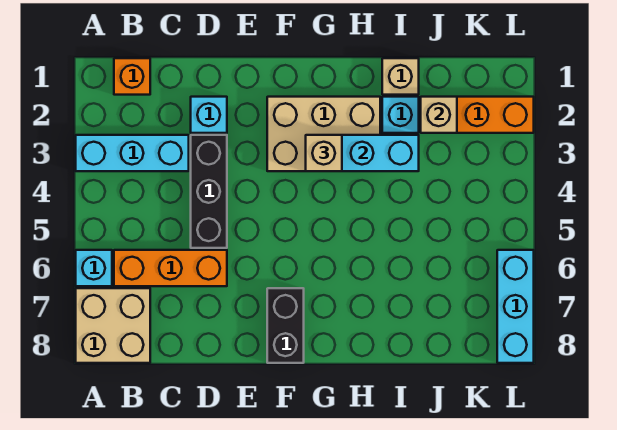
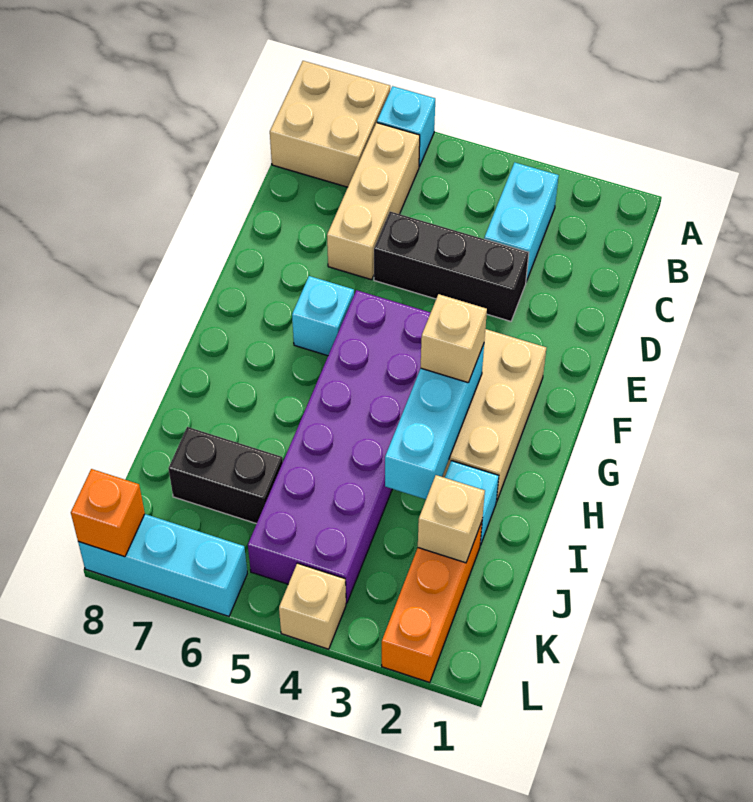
cyan brick A3:C3 level 1 -> cyan brick B3:C3 level 1
orange brick B1 level 1 -> orange brick L8 level 2
orange brick B6:D6 level 1 -> tan brick B6:D6 level 1
cyan brick D2 level 1 -> cyan brick F6 level 1
none -> purple brick F4:K5 level 1
black brick F7:F8 level 1 -> black brick J6:J7 level 1
tan brick I1 level 1 -> tan brick L4 level 1

